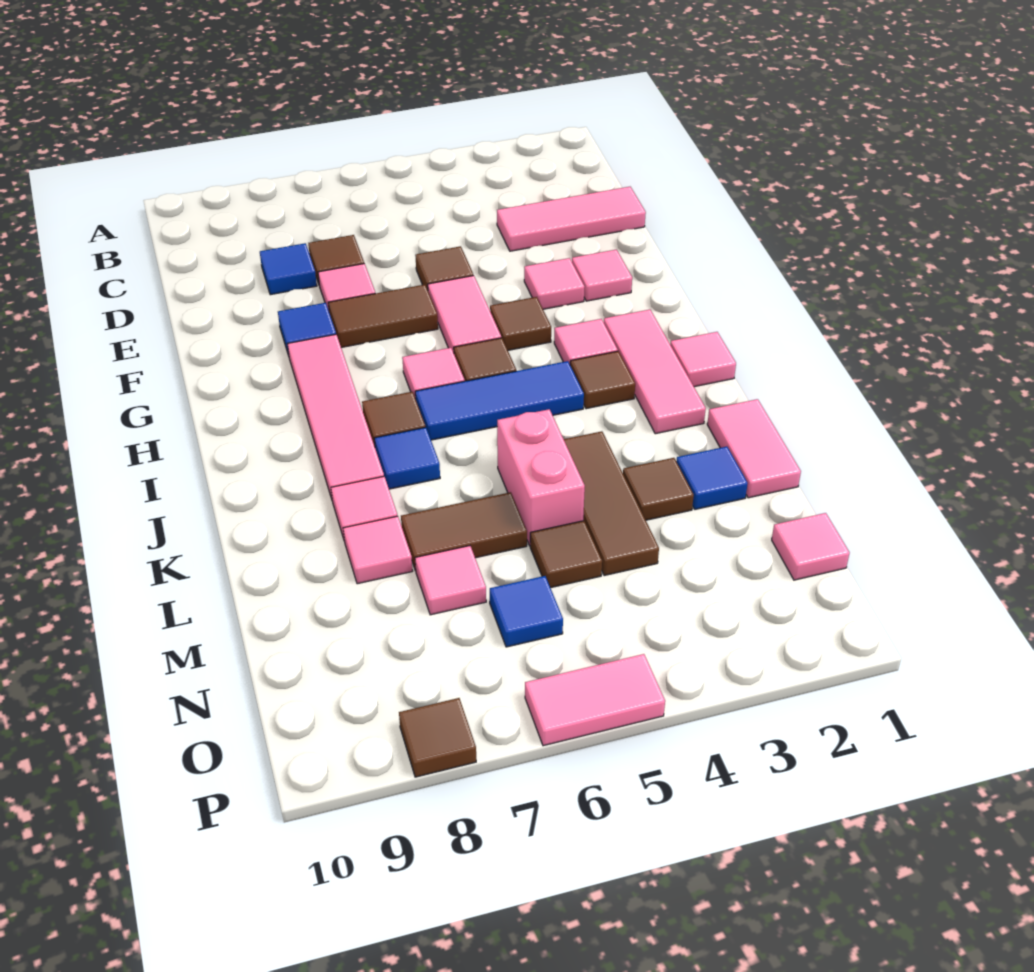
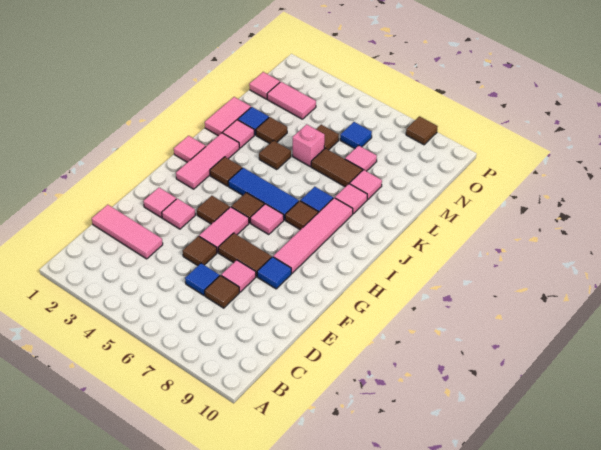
blue tile D8 level 1 -> blue tile D6 level 1
pink tile H3 level 1 -> pink tile K2 level 1
brown tile K4:M4 level 1 -> brown tile K4 level 1
pink brick K5:L5 level 1 -> pink brick L5 level 1
pink tile P5:P6 level 1 -> pink tile N2:N3 level 1

